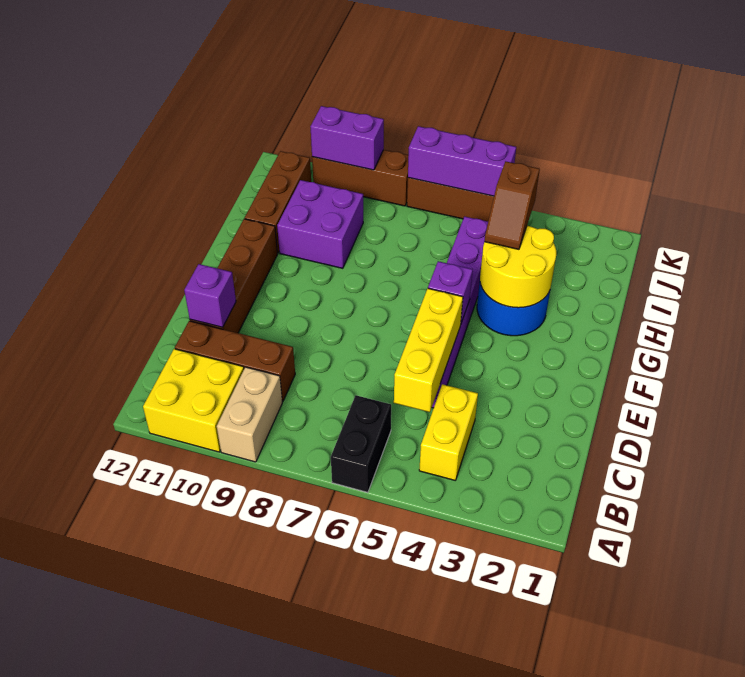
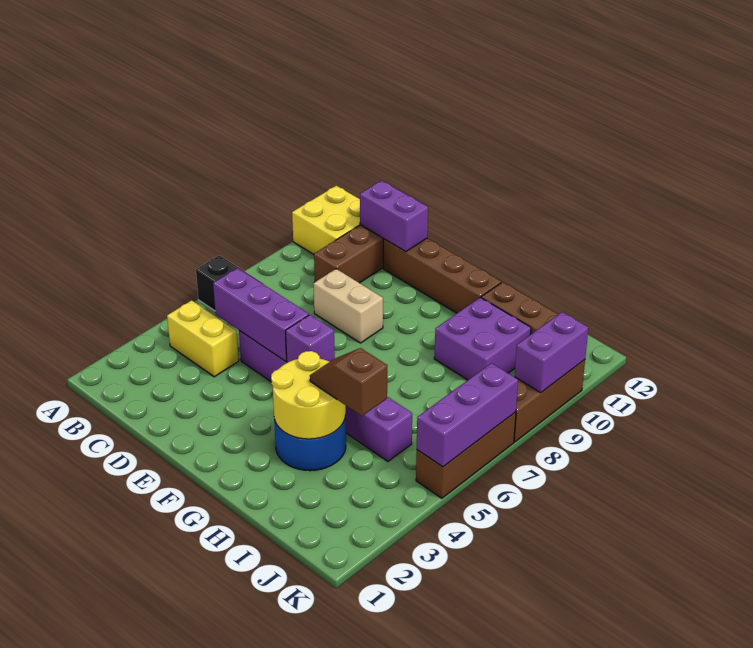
tan brick A9:B9 level 1 -> tan brick D8:E8 level 1
yellow brick C5:E5 level 2 -> purple brick C5:E5 level 2
purple brick D11 level 2 -> purple brick C11:D11 level 2

